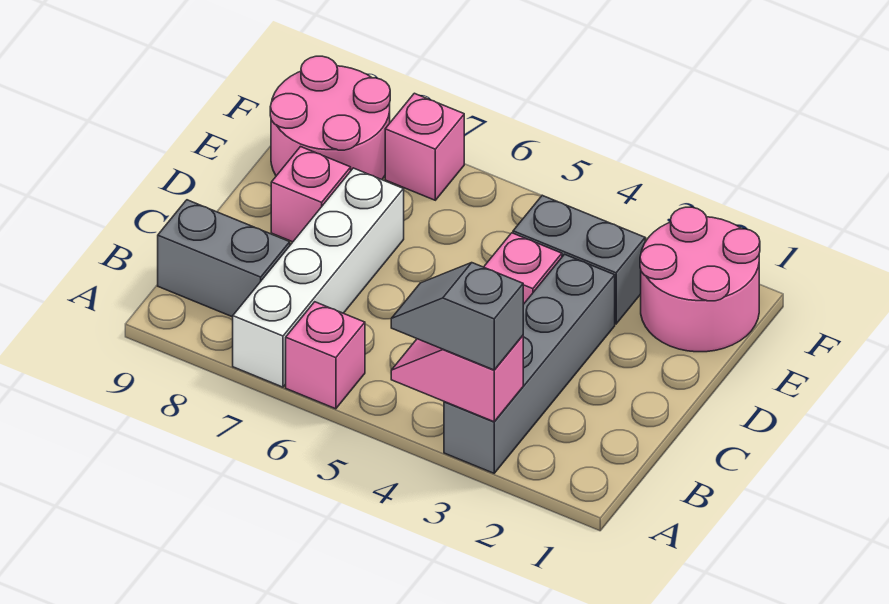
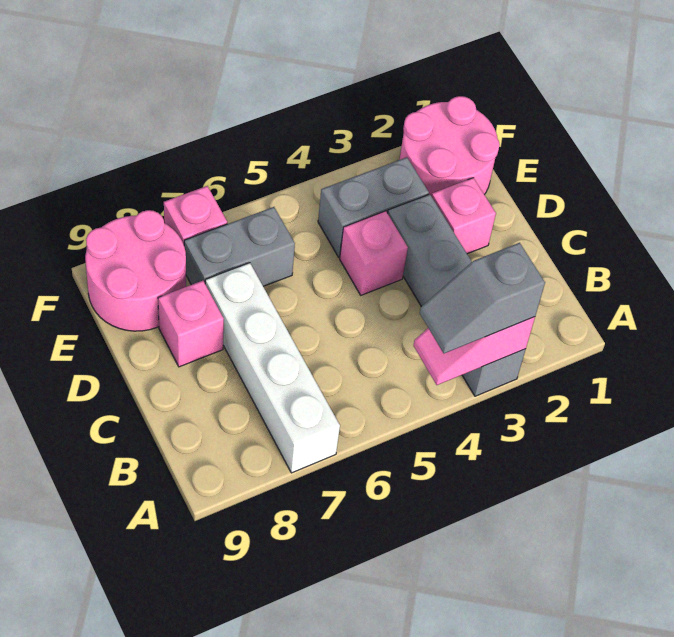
pink brick A6 level 1 -> pink brick D2 level 1
grey brick B8:B9 level 1 -> grey brick E6:E7 level 1

